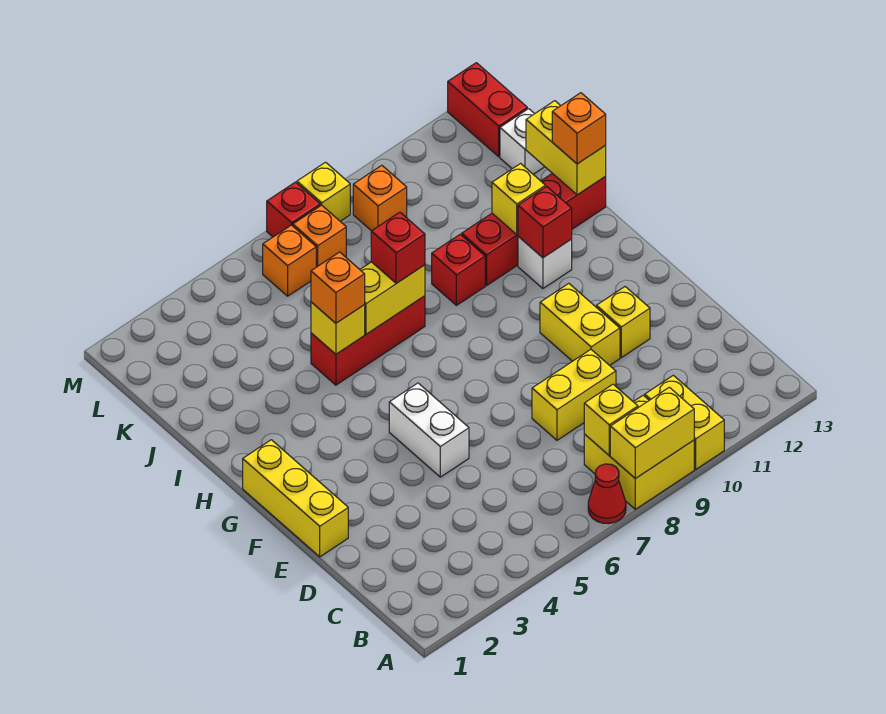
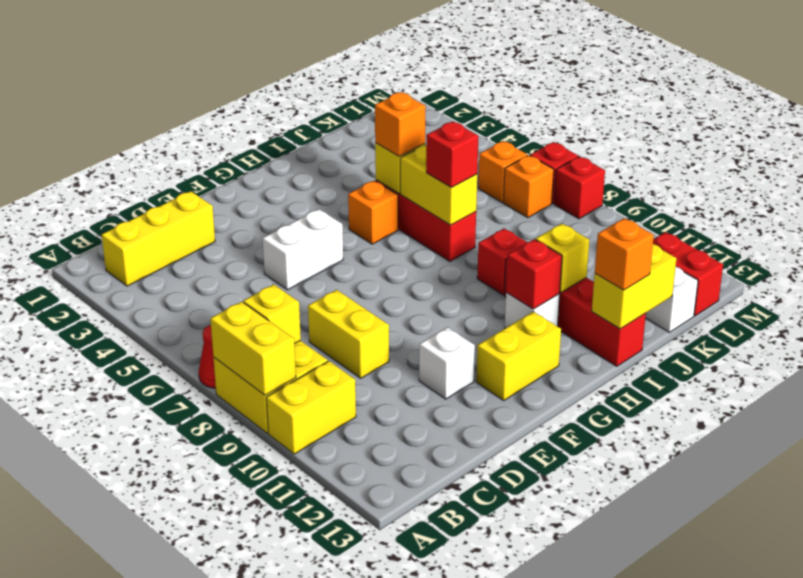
yellow brick E1:G1 level 1 -> yellow brick B2:D2 level 1
yellow brick E10:F10 level 1 -> yellow brick F12:G12 level 1
yellow brick E11 level 1 -> white brick E11 level 1
orange brick L9 level 1 -> orange brick H5 level 1
red brick L13:M13 level 1 -> red brick L12:L13 level 1
yellow brick M8 level 1 -> red brick M8 level 1

